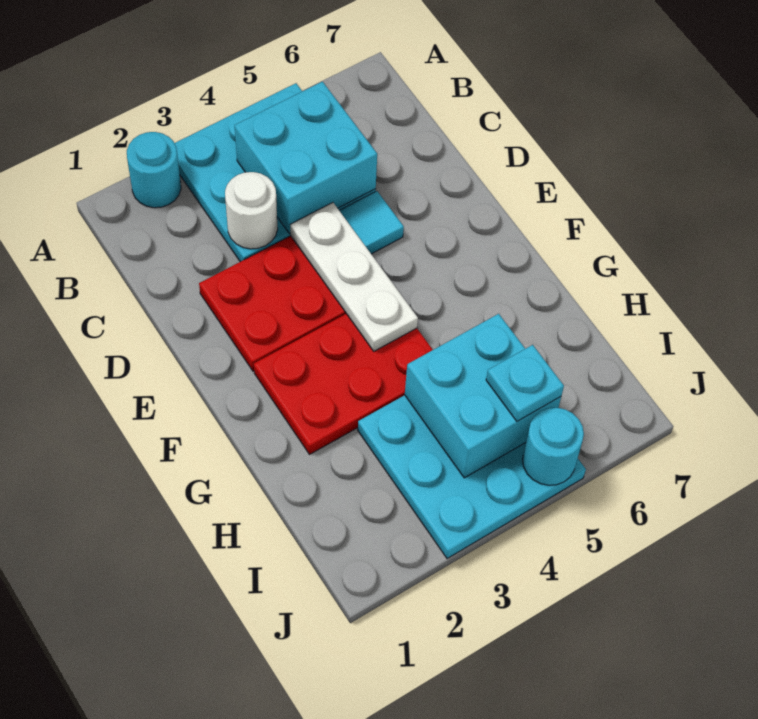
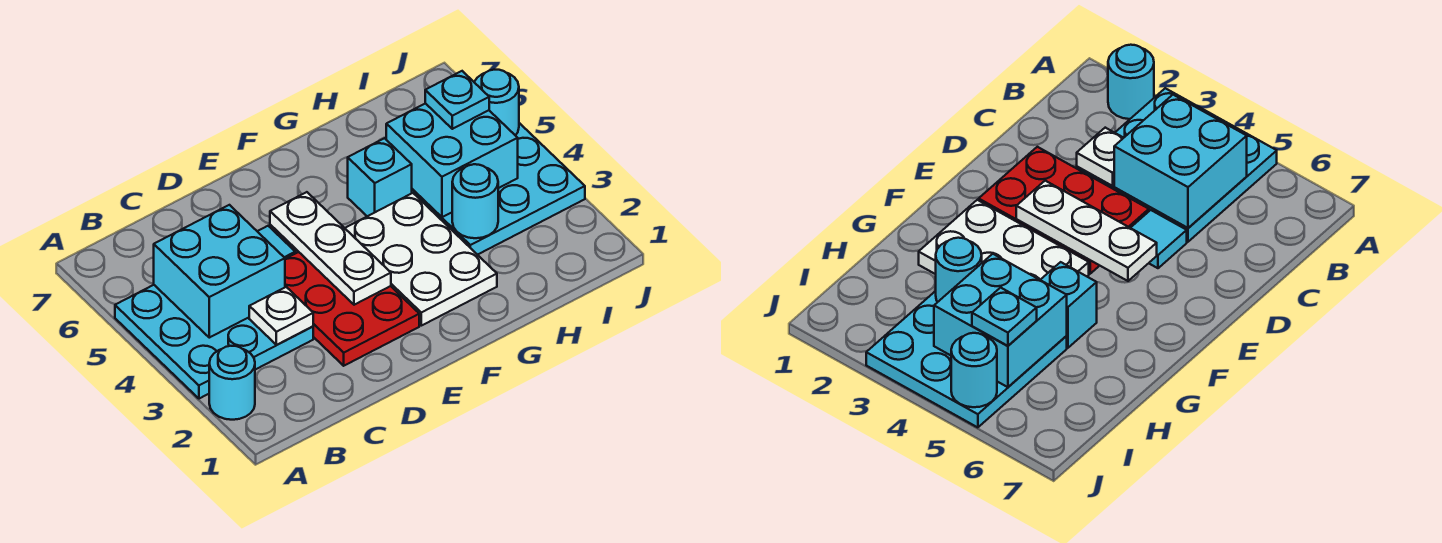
white round brick C3 level 2 -> white plate C3 level 2
white plate D4:F4 level 2 -> white plate E3:E5 level 2
red plate F2:G4 level 1 -> white plate F2:G4 level 1
none -> cyan brick G5 level 1
none -> cyan round brick H3 level 2

